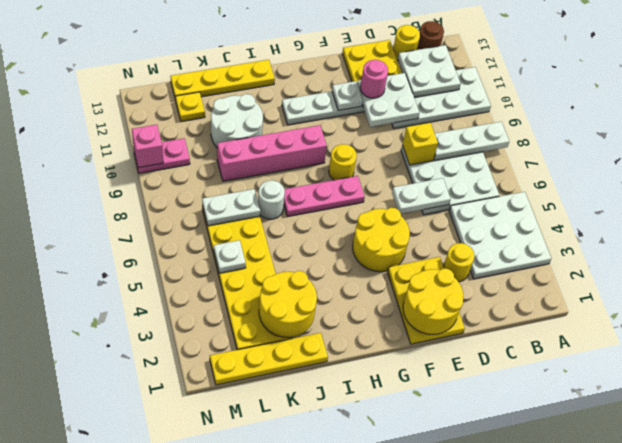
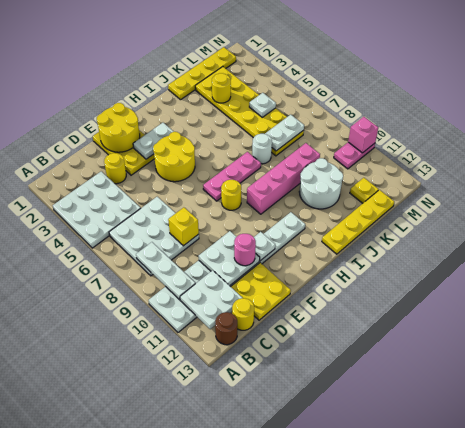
white plate A8:C8 level 2 -> white plate B8:B10 level 2
white plate D6:E6 level 2 -> white plate F3:G3 level 2
yellow round brick J2:K3 level 2 -> yellow round brick K3 level 2

